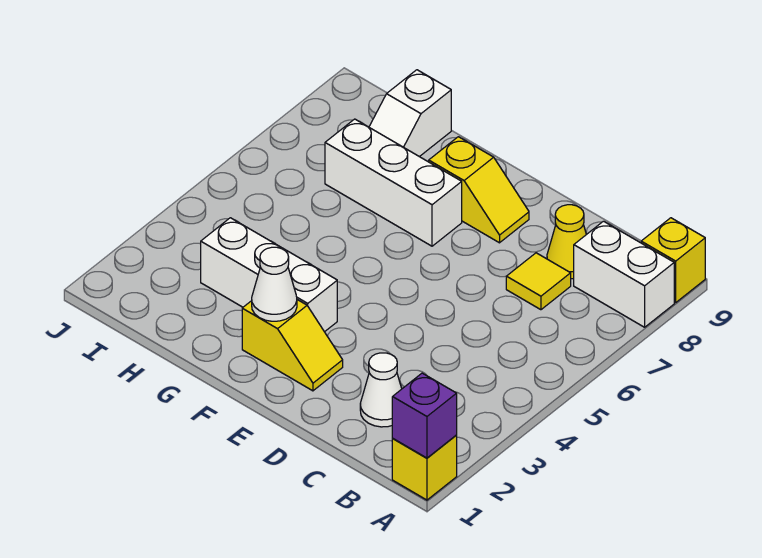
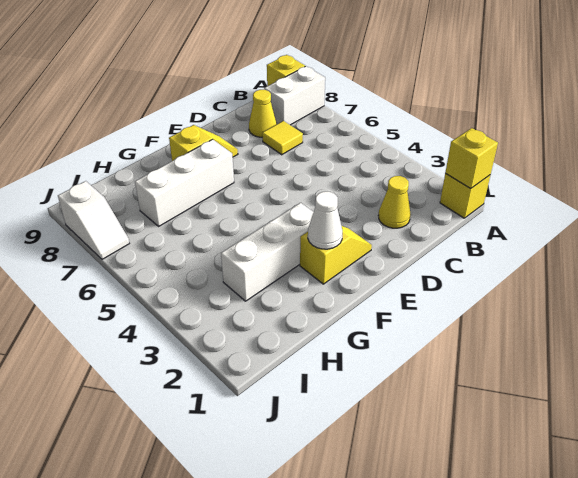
purple brick A1 level 2 -> yellow brick A1 level 2
white cone C2 level 1 -> yellow cone C2 level 1
white slope H8:H9 level 1 top 9 -> white slope J7:J8 level 1 top 8

